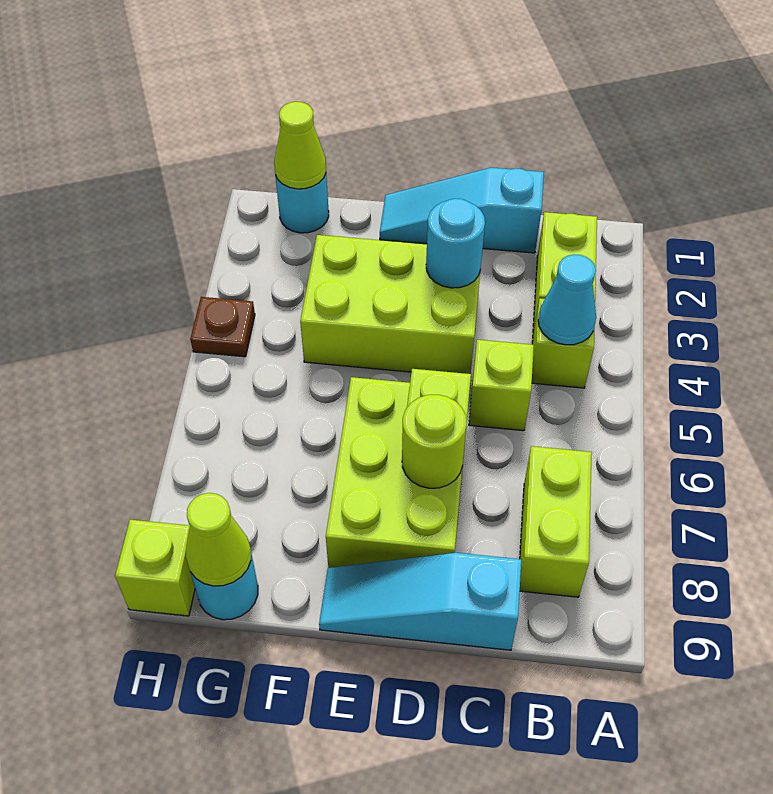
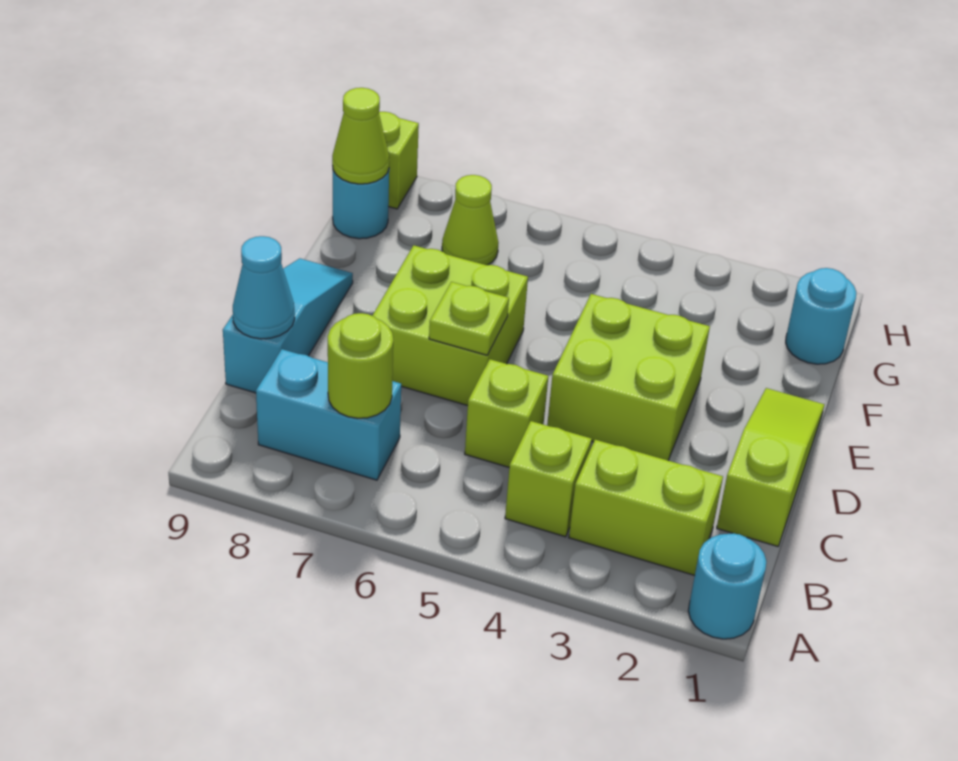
cyan cone B4 level 2 -> cyan cone C9 level 2
lime brick B7:B8 level 1 -> cyan brick B7:B8 level 1
cyan slope C1:E1 level 1 top C -> lime slope C1:E1 level 1 top C
lime brick D3:F4 level 1 -> lime brick D3:E4 level 1
cyan round brick D3 level 2 -> cyan round brick A1 level 1
lime brick D6:E8 level 1 -> lime brick D6:E7 level 1
lime round brick D7 level 2 -> lime round brick B7 level 2
lime cone G1 level 2 -> lime cone G7 level 1
brown plate H4 level 1 -> none

